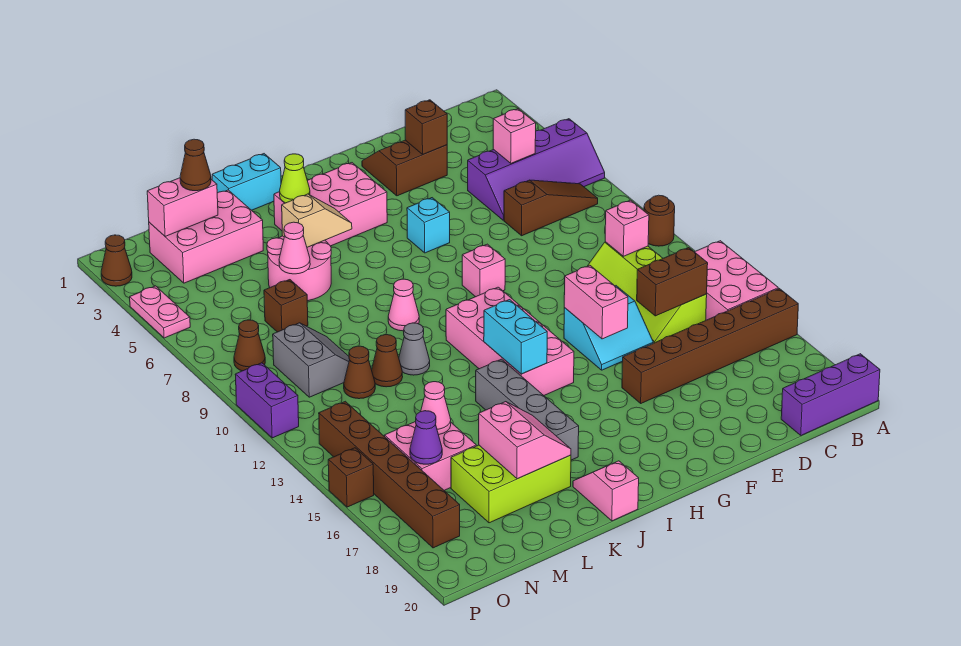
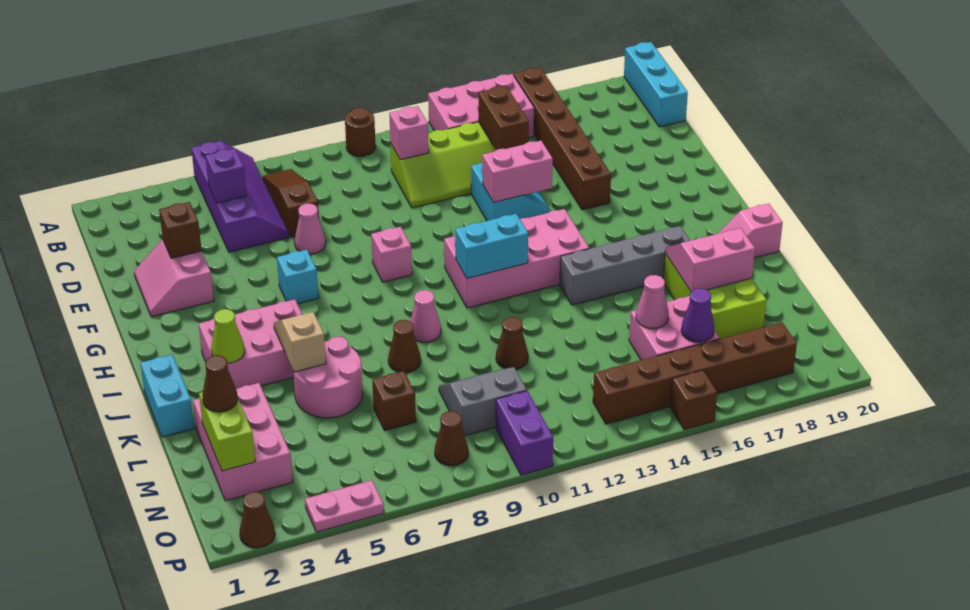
purple brick A20:C20 level 1 -> cyan brick A20:C20 level 1
pink brick C5 level 2 -> purple brick C5 level 2
brown slope E2:F3 level 1 top 3 -> pink slope E2:F3 level 1 top 3
pink brick H3:J4 level 1 -> pink brick I3:J5 level 1
cyan brick I13:I14 level 2 -> cyan brick I11:I12 level 2
grey cone K11 level 1 -> none
pink cone L6 level 2 -> pink cone E7 level 1
pink brick M2:N2 level 2 -> lime brick M2:N2 level 2
brown cone M11 level 1 -> brown cone K8 level 1
purple brick P10:P11 level 1 -> purple brick O10:P10 level 1

